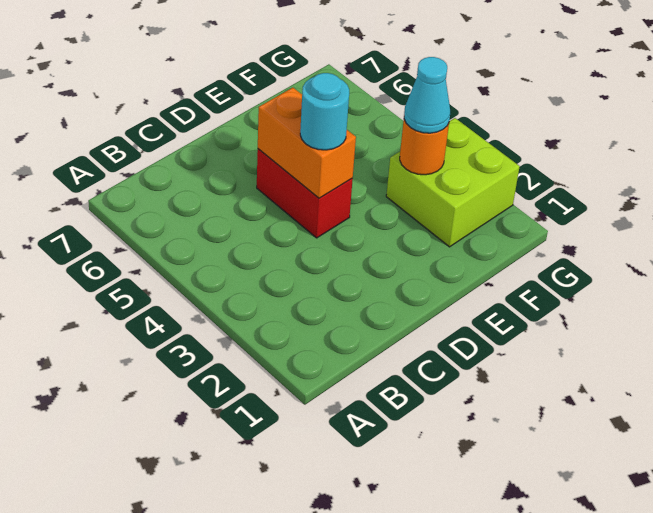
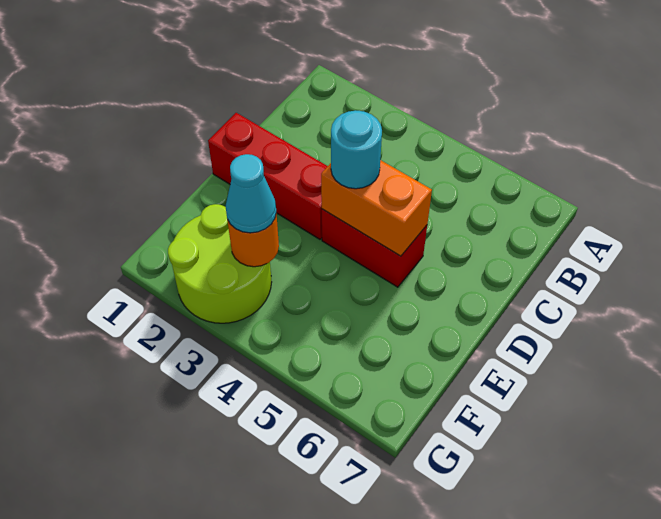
none -> red brick D1:D3 level 1
lime brick F2:G3 level 1 -> lime round brick F2:G3 level 1

